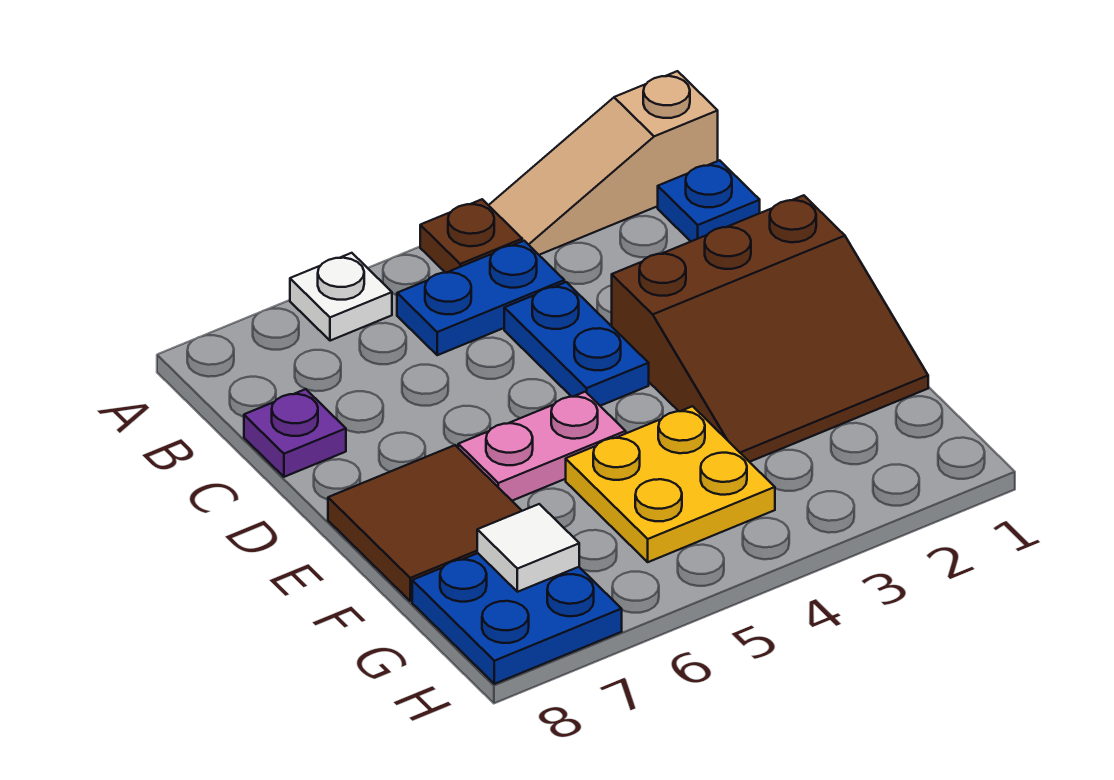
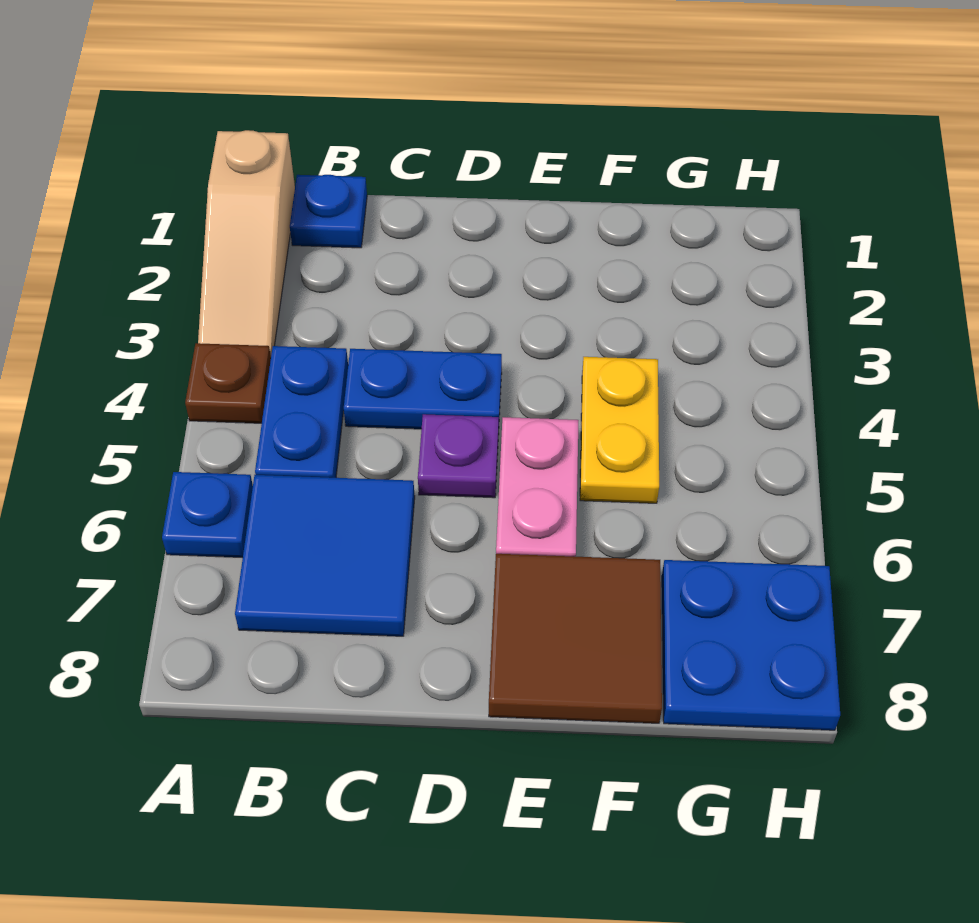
white plate A6 level 1 -> blue plate A6 level 1
none -> blue tile B6:C7 level 1
purple plate C8 level 1 -> purple plate D5 level 1
brown slope D1:F3 level 1 top D -> none
yellow plate F4:G5 level 1 -> yellow plate F4:F5 level 1
white tile G7 level 2 -> none

